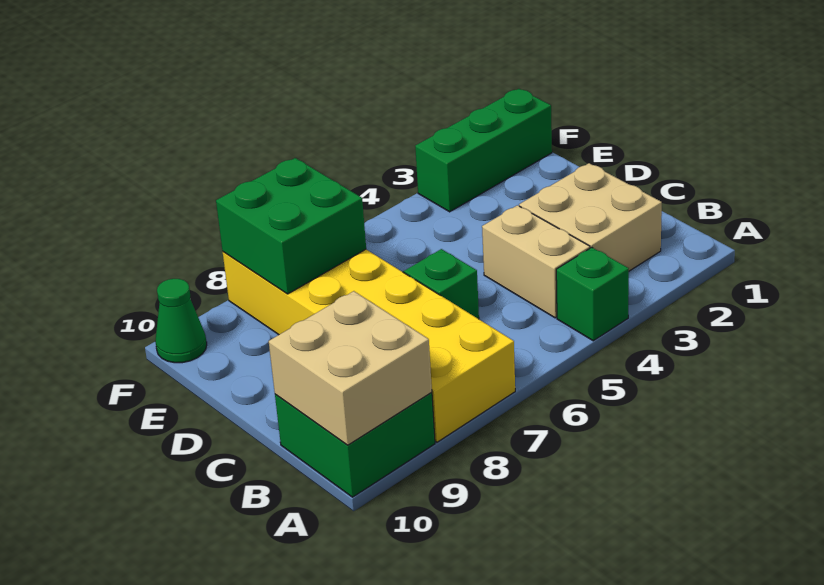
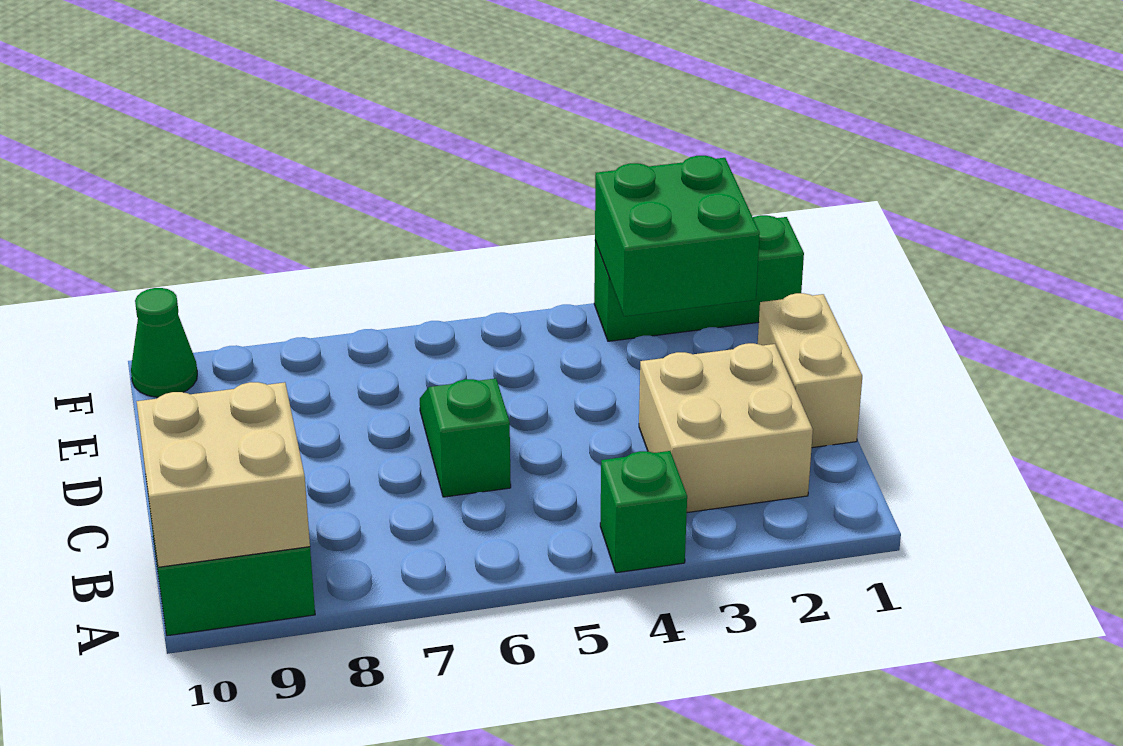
yellow brick A7:F8 level 1 -> none
tan brick B4:C4 level 1 -> tan brick C1:D1 level 1
green brick E7:F8 level 2 -> green brick E2:F3 level 2

